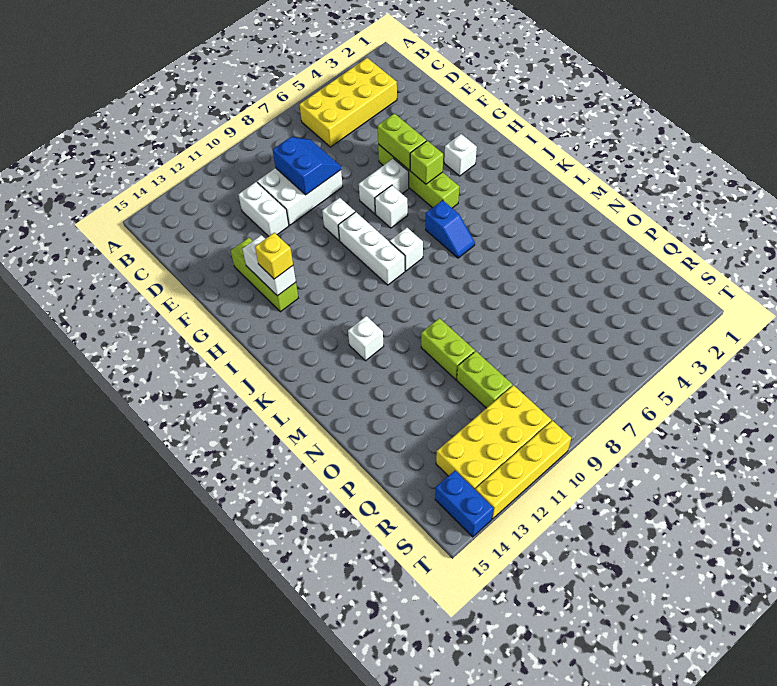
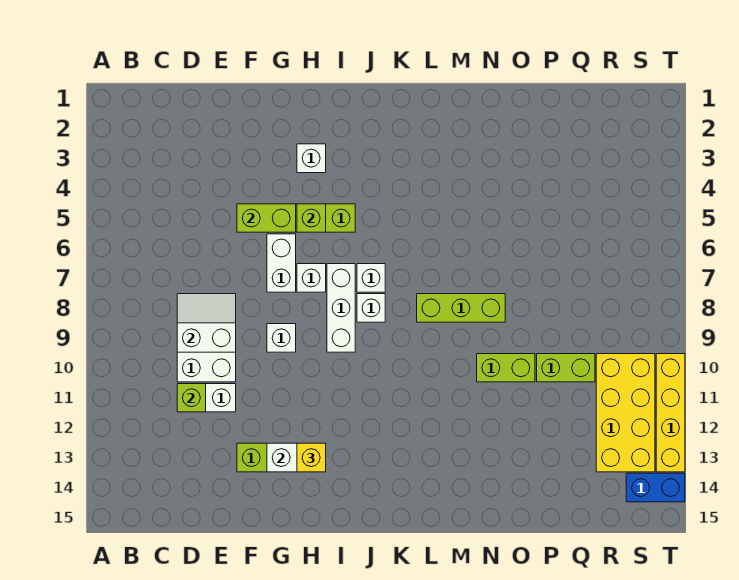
yellow brick B3:C6 level 1 -> none
blue slope D8:E9 level 2 top 9 -> white slope D8:E9 level 2 top 9
none -> lime brick D11 level 2
white brick H9:J9 level 1 -> white brick I7:I9 level 1
blue slope J6:K6 level 1 top J -> none
none -> lime brick L8:N8 level 1
white brick L12 level 1 -> white brick J7 level 1

